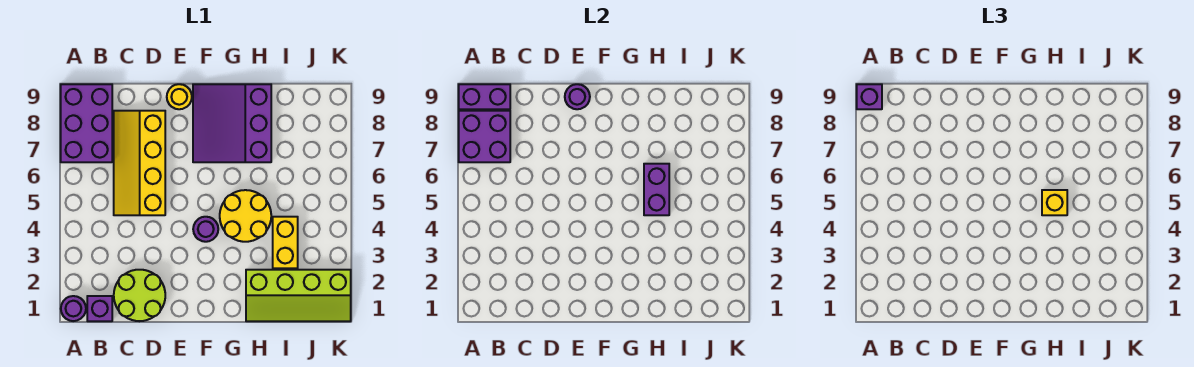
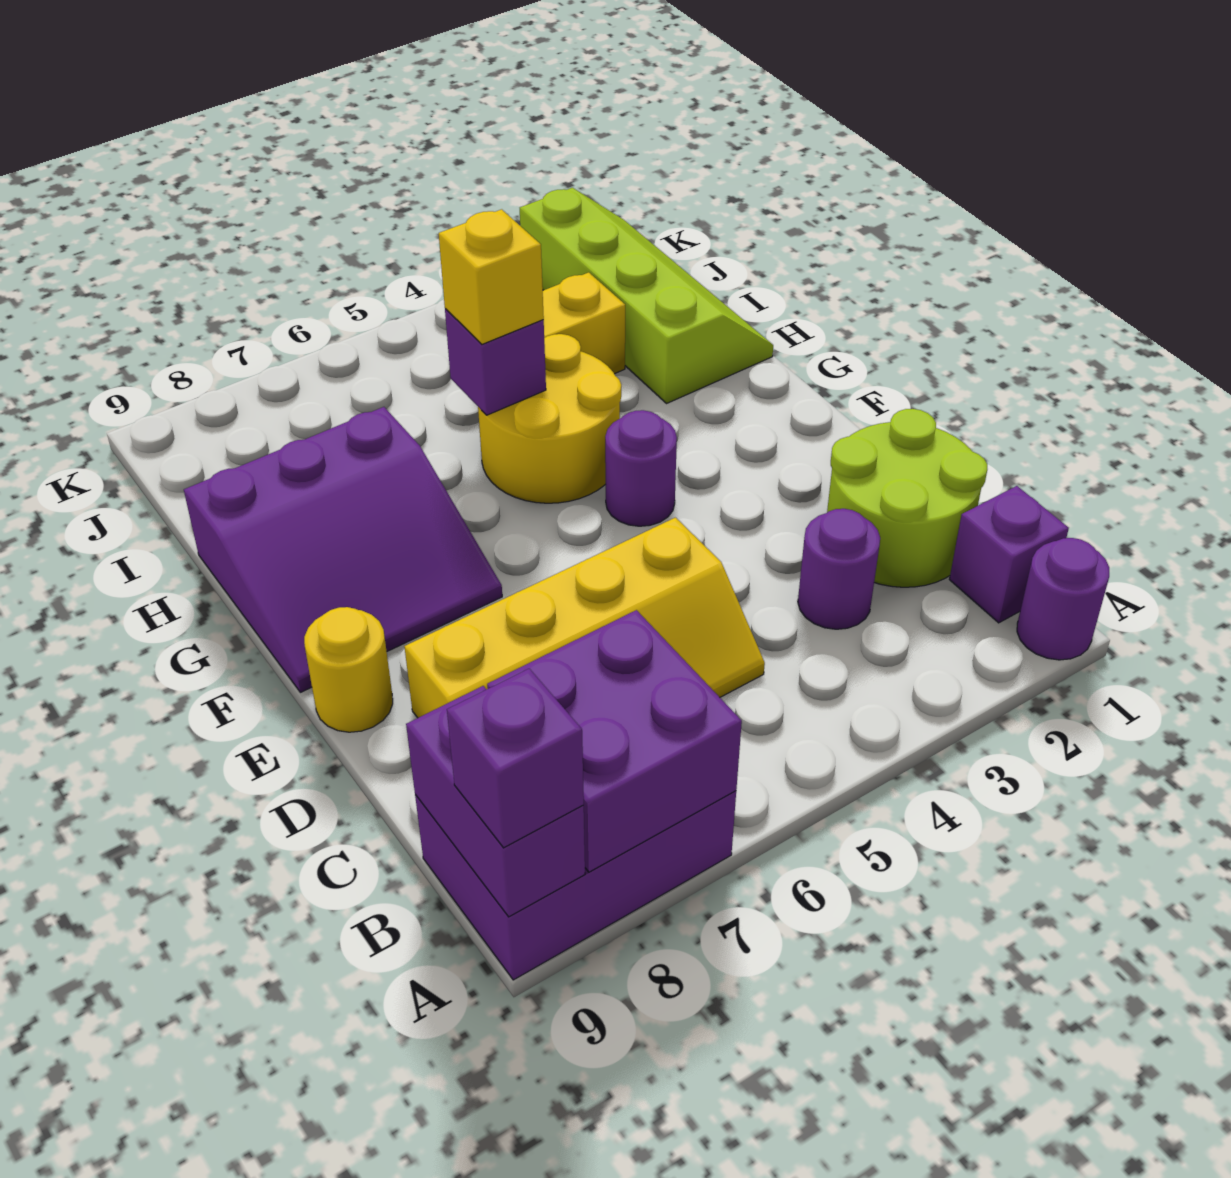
purple round brick E9 level 2 -> purple round brick C3 level 1
purple brick H5:H6 level 2 -> purple brick H5 level 2

